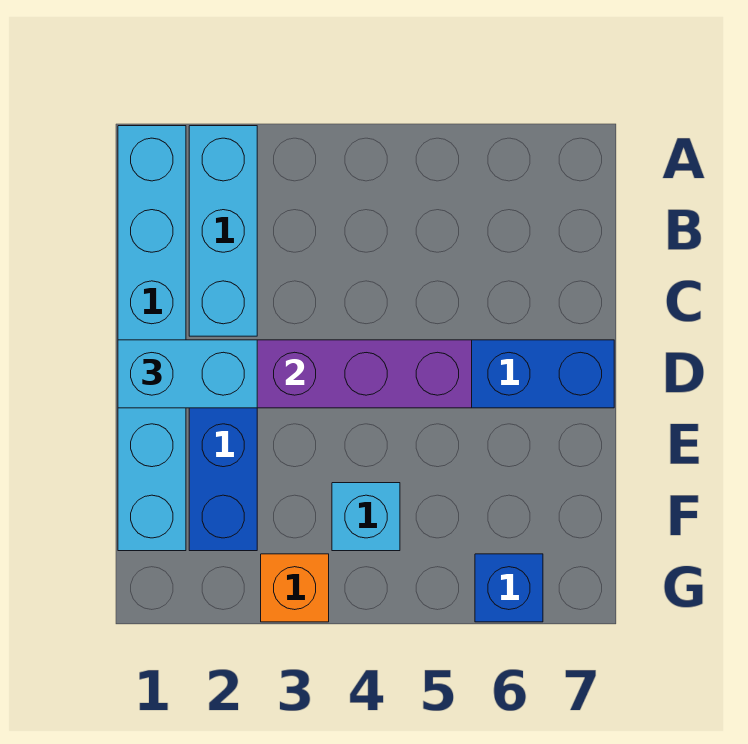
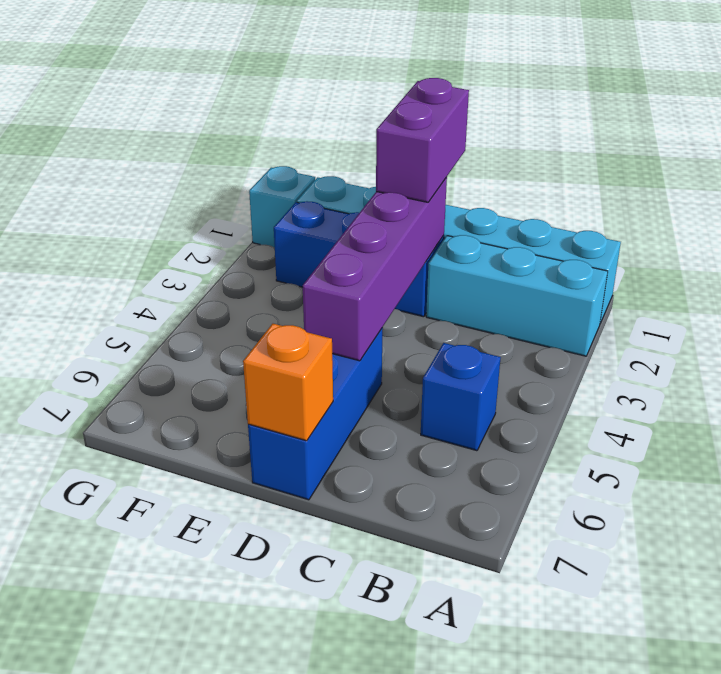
cyan brick D1:D2 level 3 -> purple brick D1:D2 level 3
cyan brick F4 level 1 -> cyan brick G1 level 1
orange brick G3 level 1 -> orange brick D7 level 2
blue brick G6 level 1 -> blue brick B5 level 1

